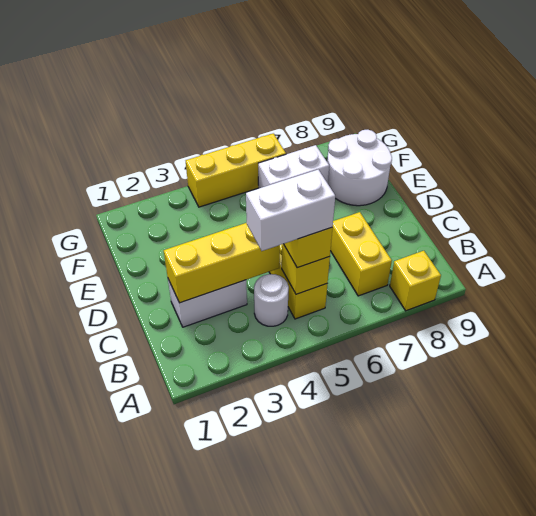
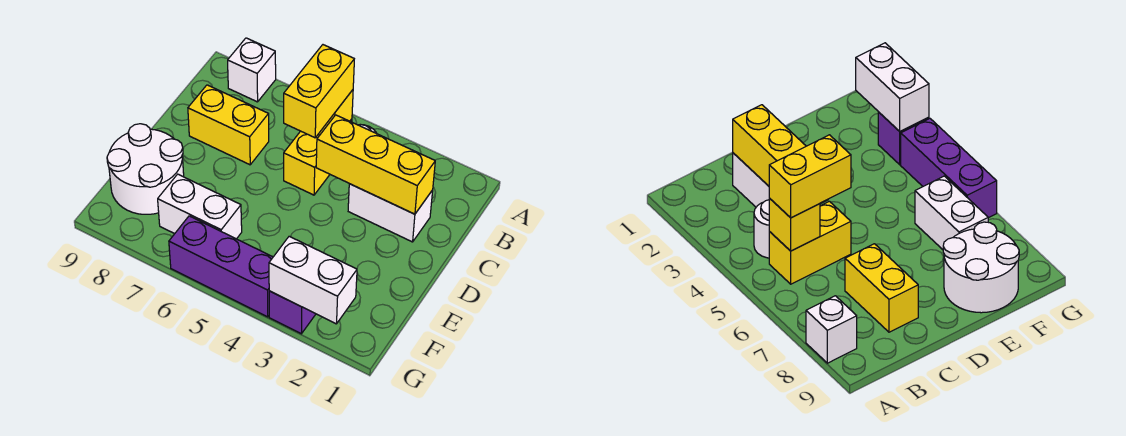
yellow brick A8 level 1 -> white brick A8 level 1
white brick B4:B5 level 4 -> white brick G2:G3 level 2
yellow brick B7:C7 level 1 -> yellow brick C7:C8 level 1
none -> purple brick G3 level 1
yellow brick G4:G6 level 1 -> purple brick G4:G6 level 1

